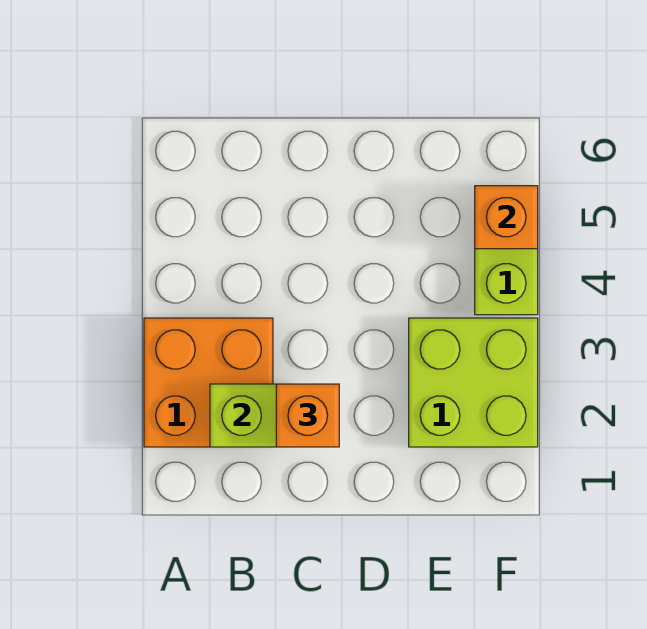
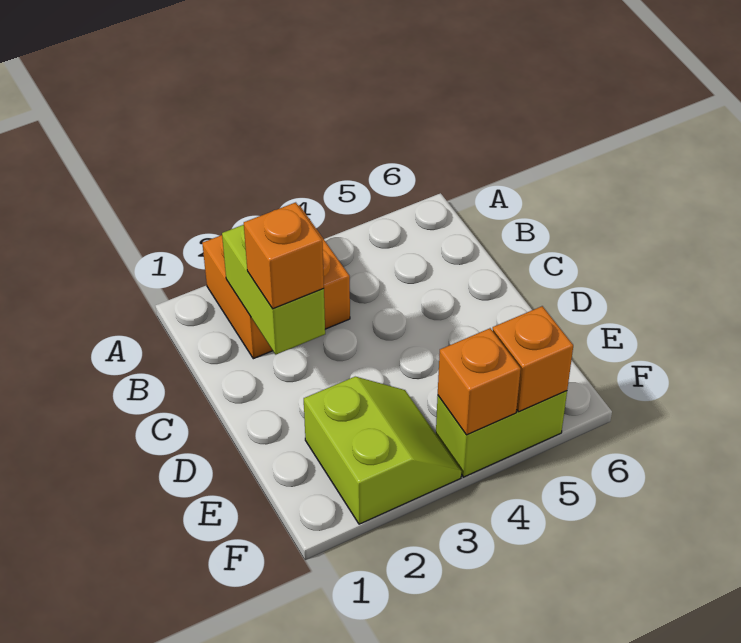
lime brick E2:F3 level 1 -> lime slope E2:F3 level 1 top 2
none -> orange brick F4 level 2

